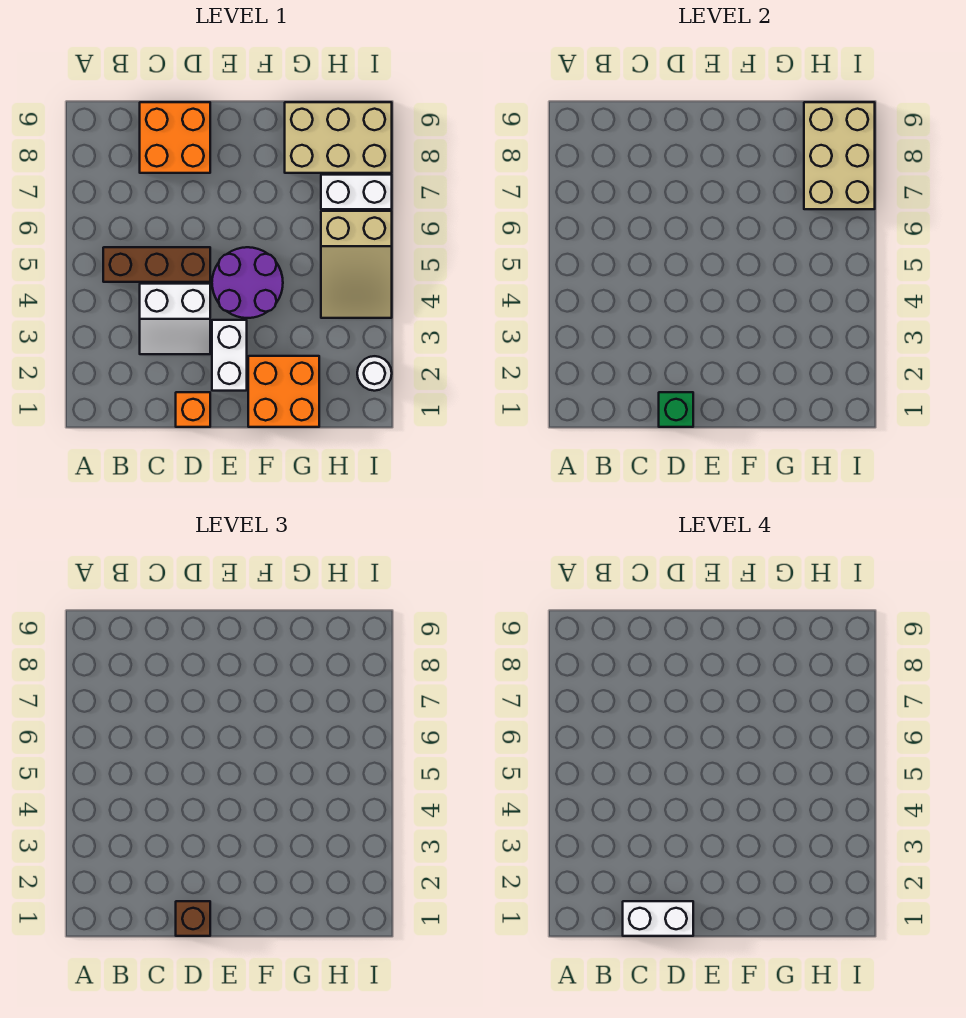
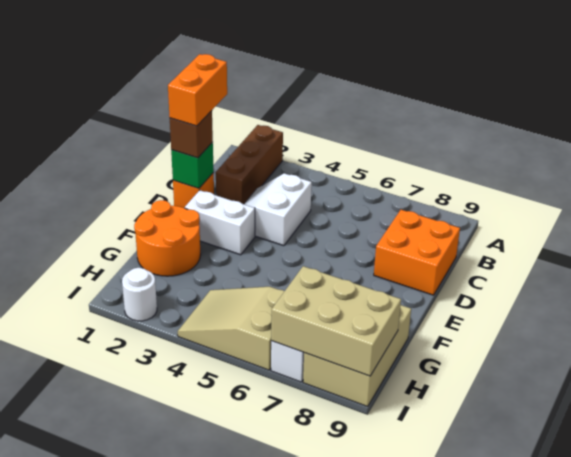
brown brick B5:D5 level 1 -> brown brick A2:C2 level 1
white brick C1:D1 level 4 -> orange brick C1:D1 level 4
purple round brick E4:F5 level 1 -> none
orange brick F1:G2 level 1 -> orange round brick F1:G2 level 1

